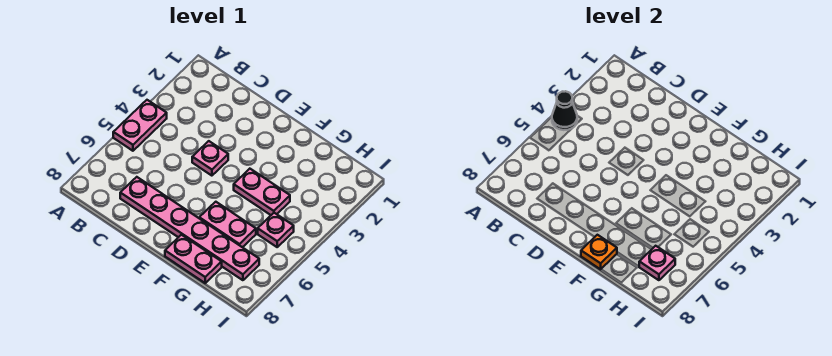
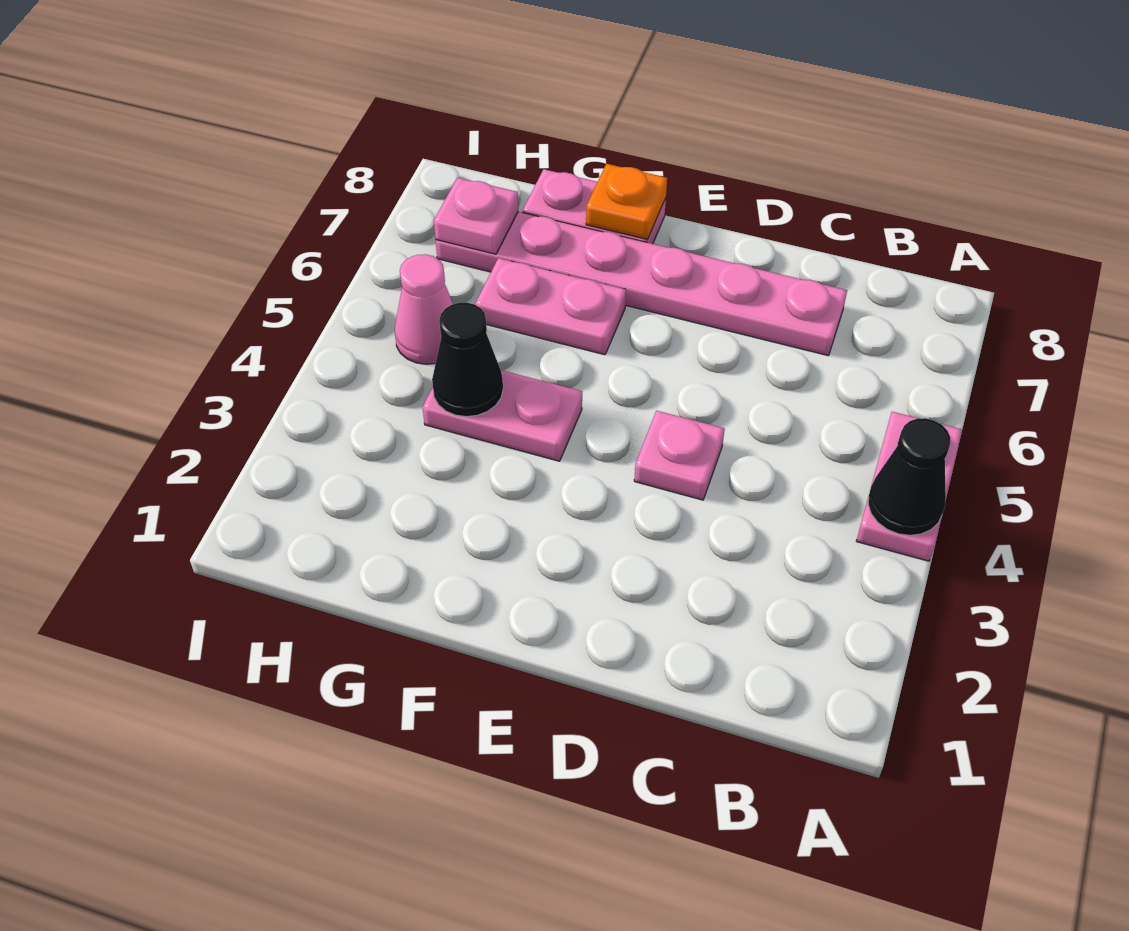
none -> black cone G4 level 2
pink plate H5 level 1 -> pink cone H5 level 1

